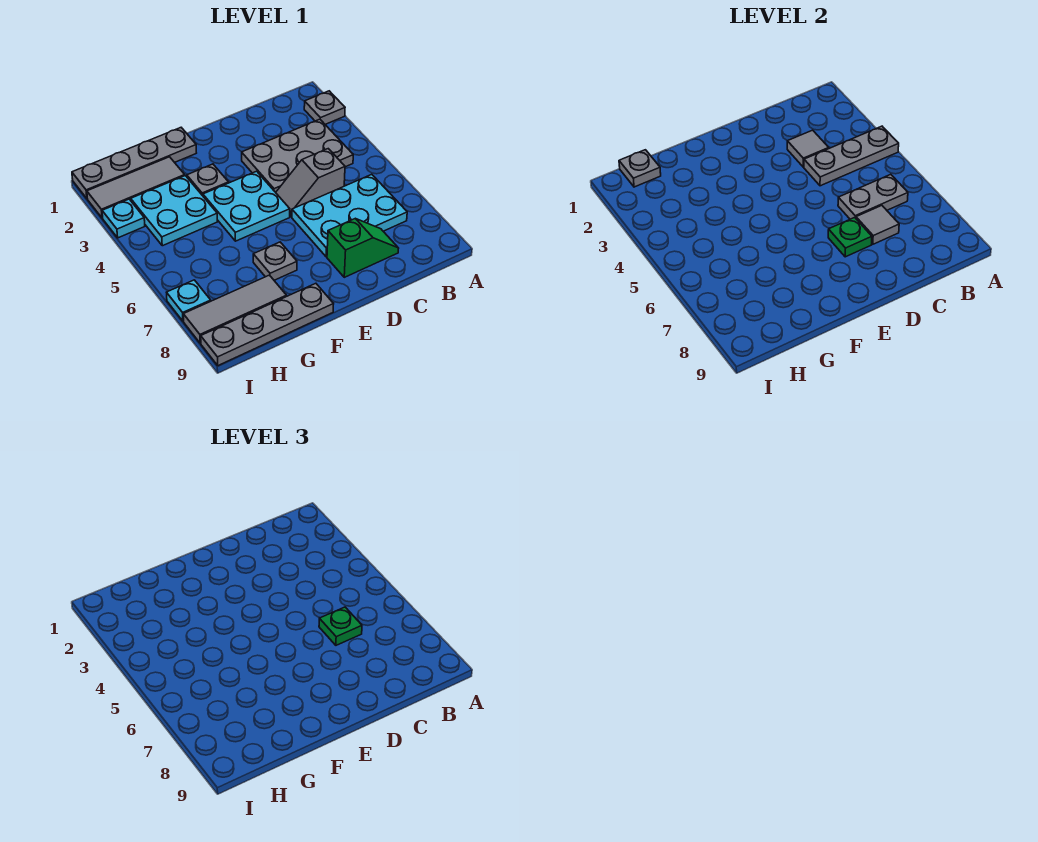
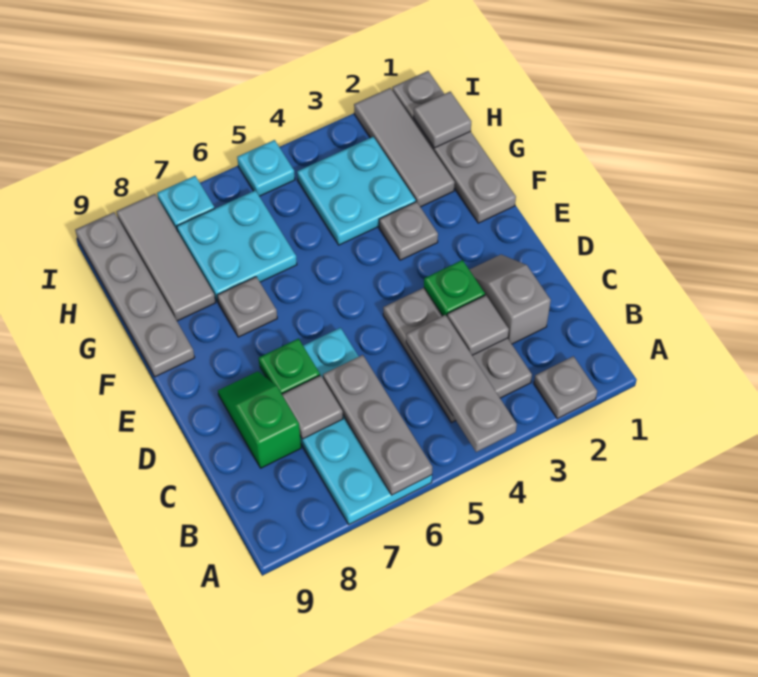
cyan plate B6:D7 level 1 -> cyan plate A6:D7 level 1
grey plate B6:C6 level 2 -> grey plate A6:C6 level 2
grey slope C5:D5 level 1 top C -> grey slope C2:D2 level 1 top C
green plate C6 level 3 -> green plate D3 level 2
green slope C8:D8 level 1 top D -> green slope C8:D8 level 1 top C
cyan plate E4:F5 level 1 -> cyan plate G6:H7 level 1
grey plate H1 level 2 -> grey tile H1 level 2
cyan plate I3 level 1 -> cyan plate I5 level 1

